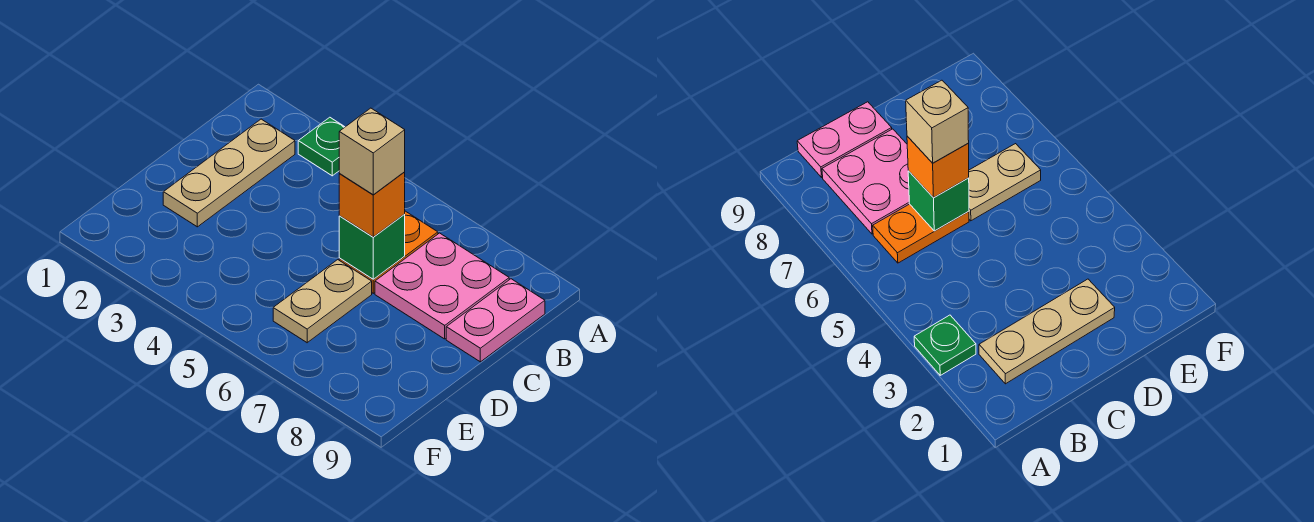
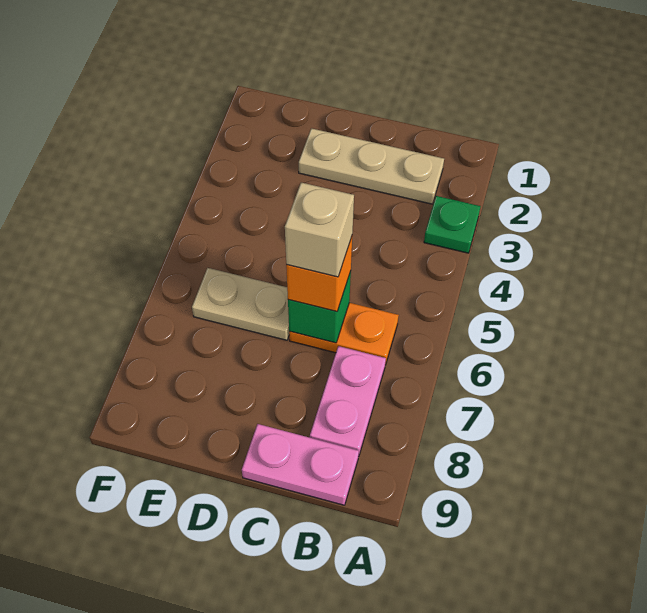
pink plate B7:C8 level 1 -> pink plate B7:B8 level 1

